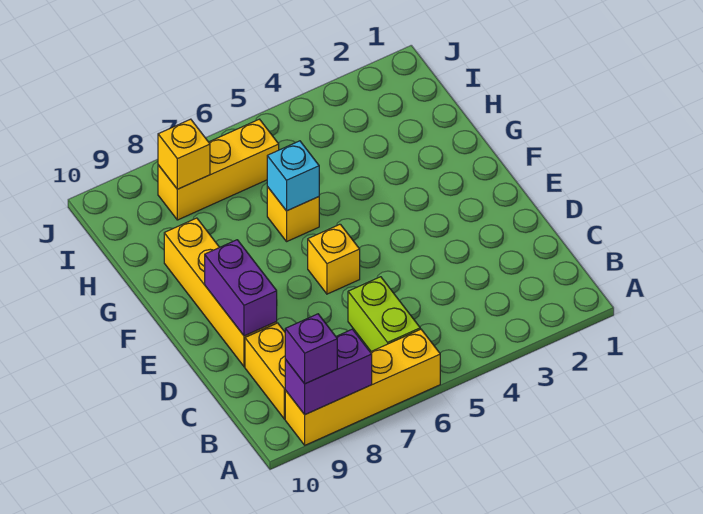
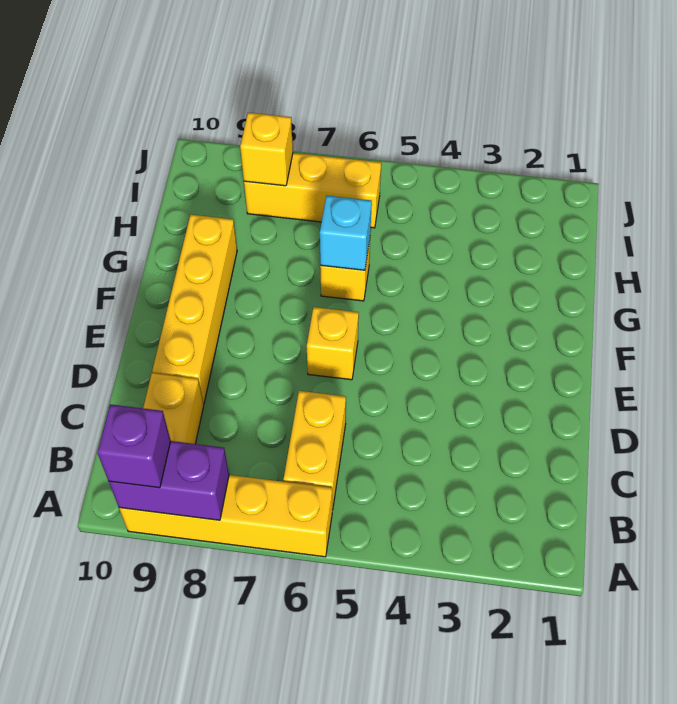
lime brick B6:C6 level 1 -> yellow brick B6:C6 level 1
purple brick D9:E9 level 2 -> none

